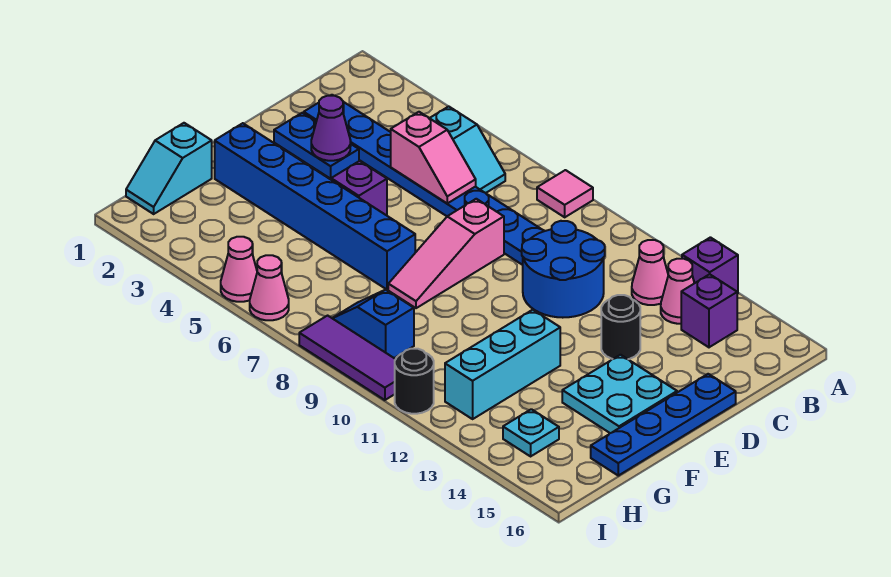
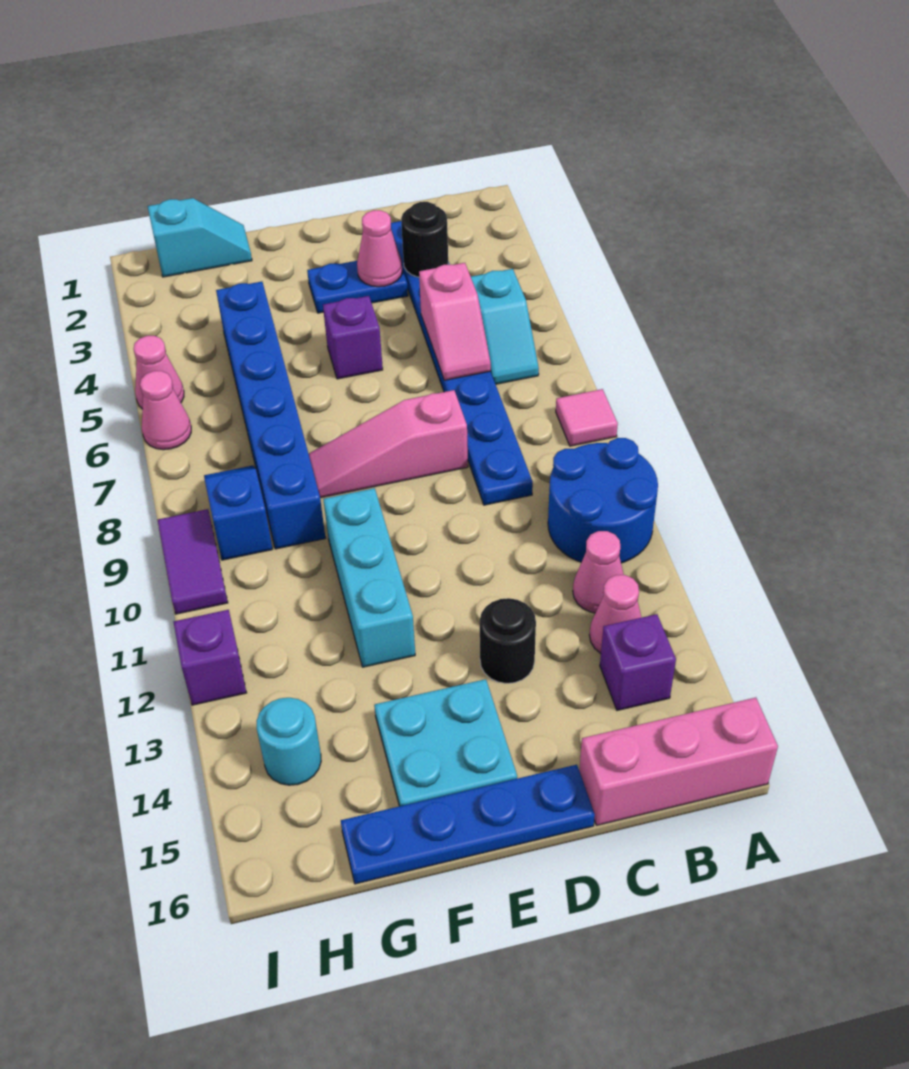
purple brick A13 level 1 -> purple brick I12 level 1
none -> pink brick A16:C16 level 1
blue round brick C10:D11 level 1 -> blue round brick A10:B11 level 1
blue plate D2:D3 level 1 -> blue plate D3:E3 level 1
purple cone D3 level 2 -> pink cone D3 level 2
blue brick F2:F7 level 1 -> blue brick G4:G9 level 1
cyan brick F12:H12 level 1 -> cyan brick F10:F12 level 1
cyan slope G1:H1 level 1 top G -> cyan slope G1:H1 level 1 top H
cyan plate H14 level 1 -> cyan round brick H14 level 1
purple tile I8:I10 level 1 -> purple tile I9:I10 level 1
black round brick I11 level 1 -> black round brick C3 level 2

